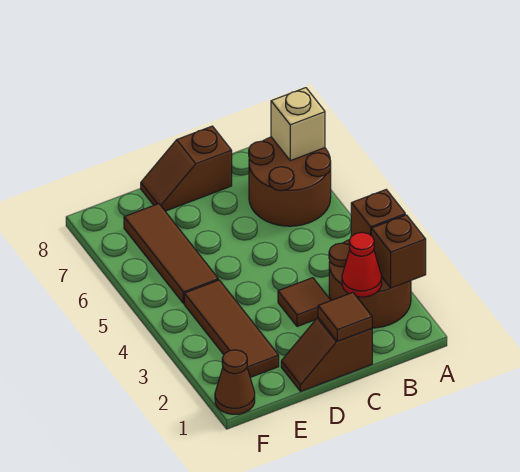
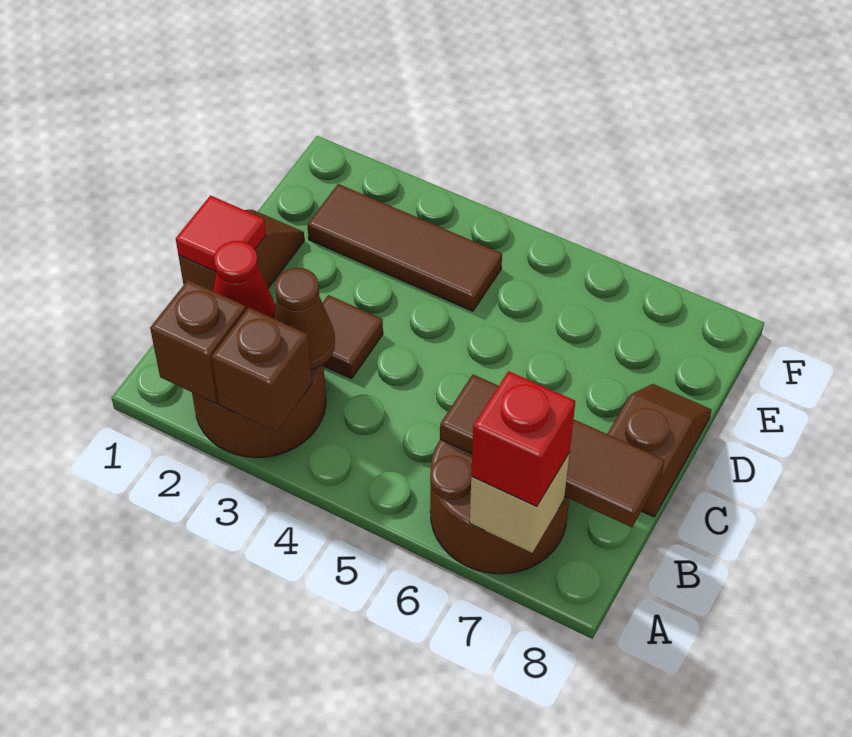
none -> red brick A7 level 3
brown tile C1 level 2 -> red tile C1 level 2
brown tile E5:E7 level 1 -> brown tile B6:B8 level 2
brown cone F1 level 1 -> brown cone B3 level 2

